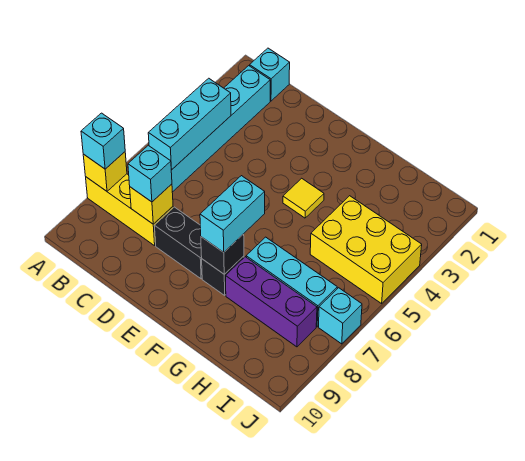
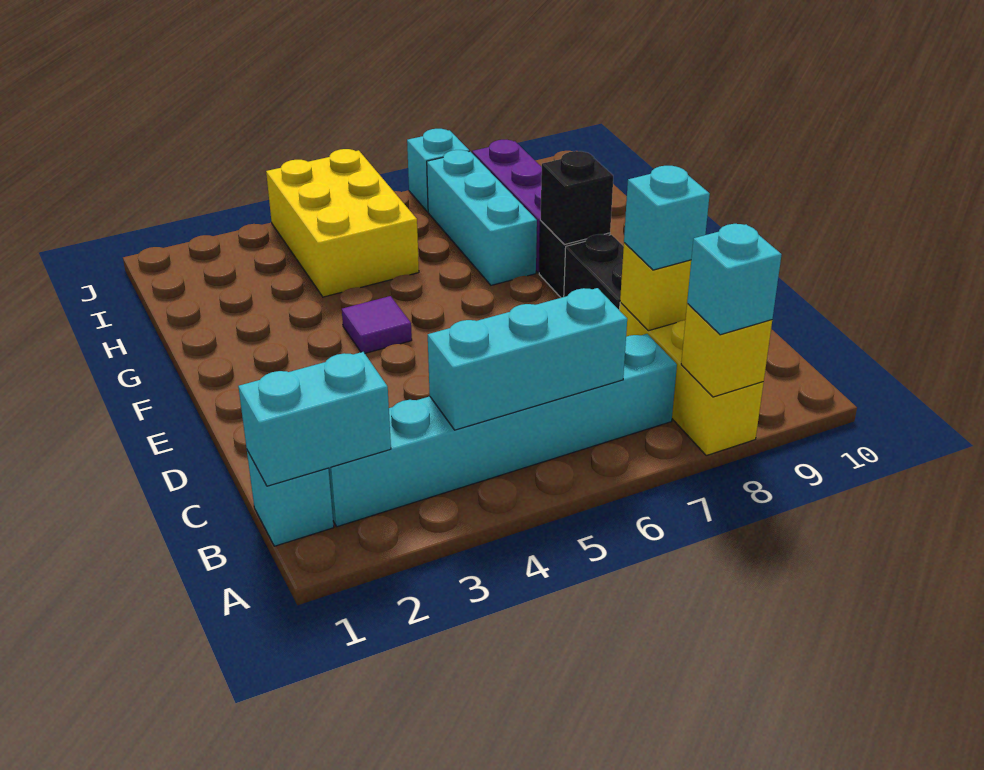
yellow tile F4 level 1 -> purple tile F4 level 1
cyan brick F7:F8 level 3 -> cyan brick B1:B2 level 2

